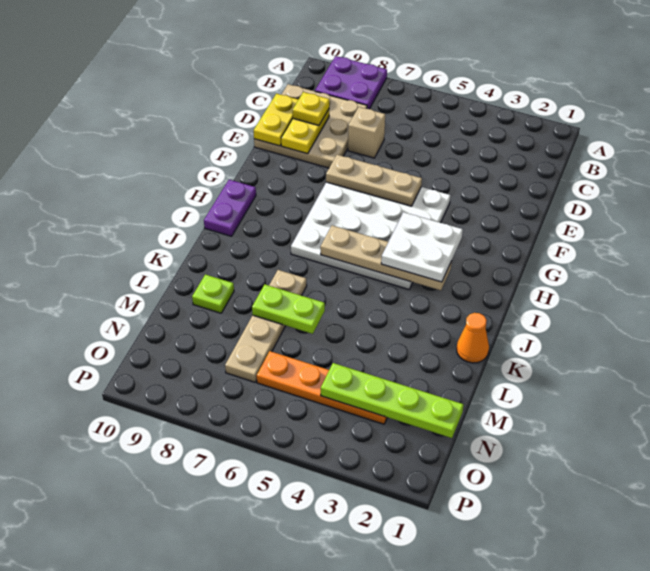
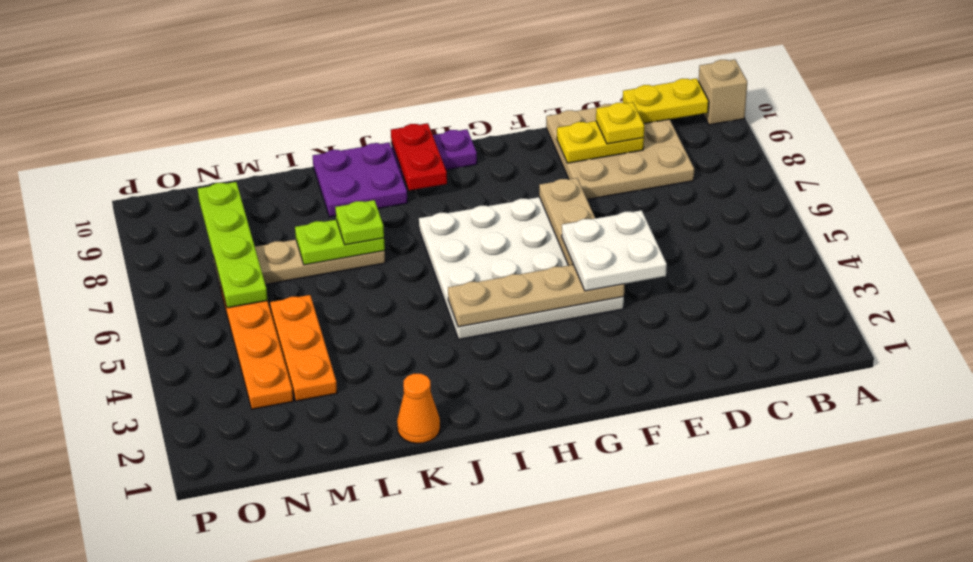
purple plate A8:B9 level 1 -> purple plate J9:K10 level 1
tan brick D7 level 1 -> tan brick A10 level 1
yellow plate D10:E10 level 2 -> yellow plate B10:C10 level 2
white plate H3:I4 level 3 -> white plate E4:F5 level 3
tan plate I3:I6 level 2 -> tan plate F4:I4 level 2
none -> red plate I9:I10 level 2
lime plate L6:L7 level 2 -> lime plate K7:L7 level 2
lime plate L9 level 1 -> lime plate K7 level 3
none -> orange plate M3:M5 level 1
lime plate N1:N4 level 2 -> lime plate N6:N9 level 2

